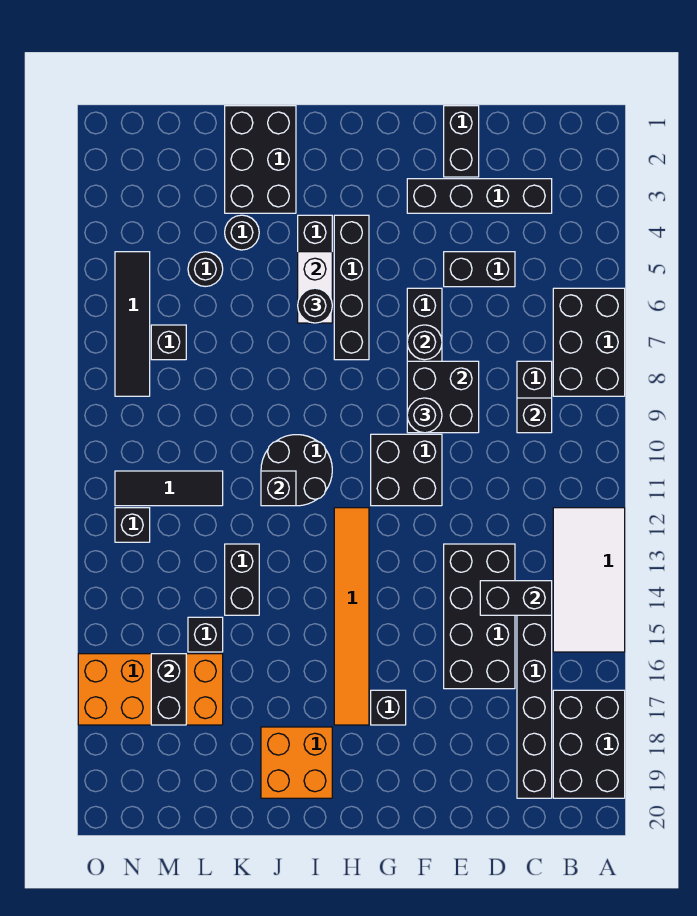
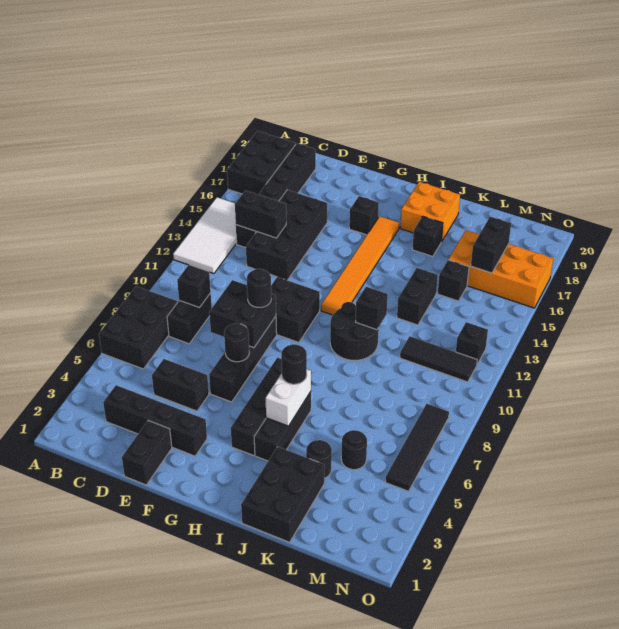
black brick M7 level 1 -> black brick J17 level 1

